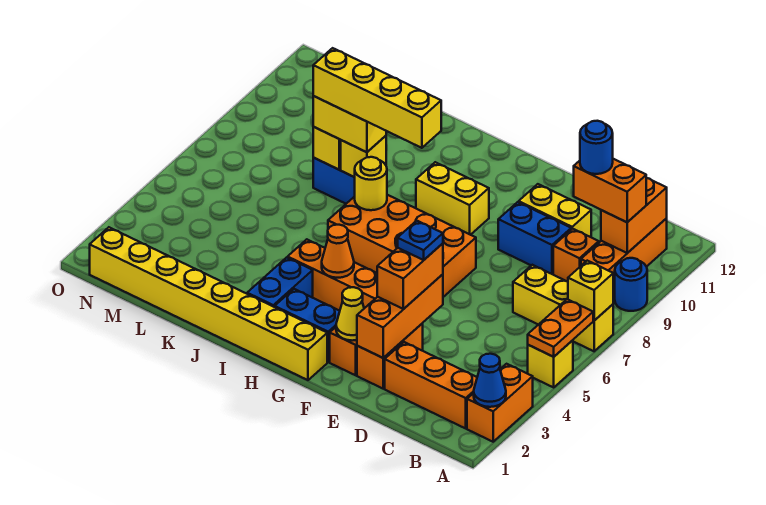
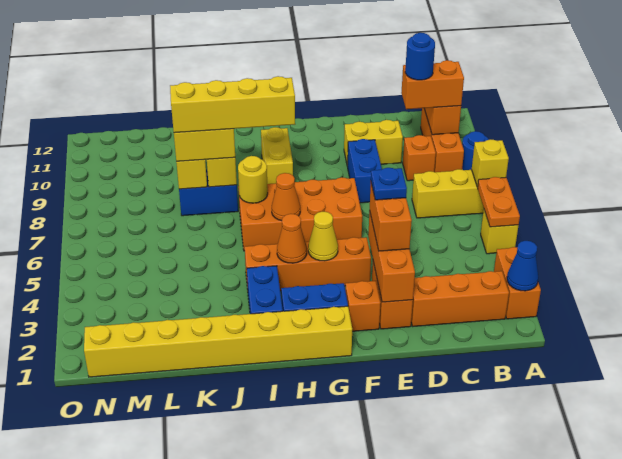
blue brick D9:E9 level 1 -> blue brick E8:E9 level 1
yellow cone F2 level 2 -> yellow cone G4 level 2
yellow brick G9:H9 level 1 -> yellow brick H9:H10 level 1
none -> orange cone H6 level 2

